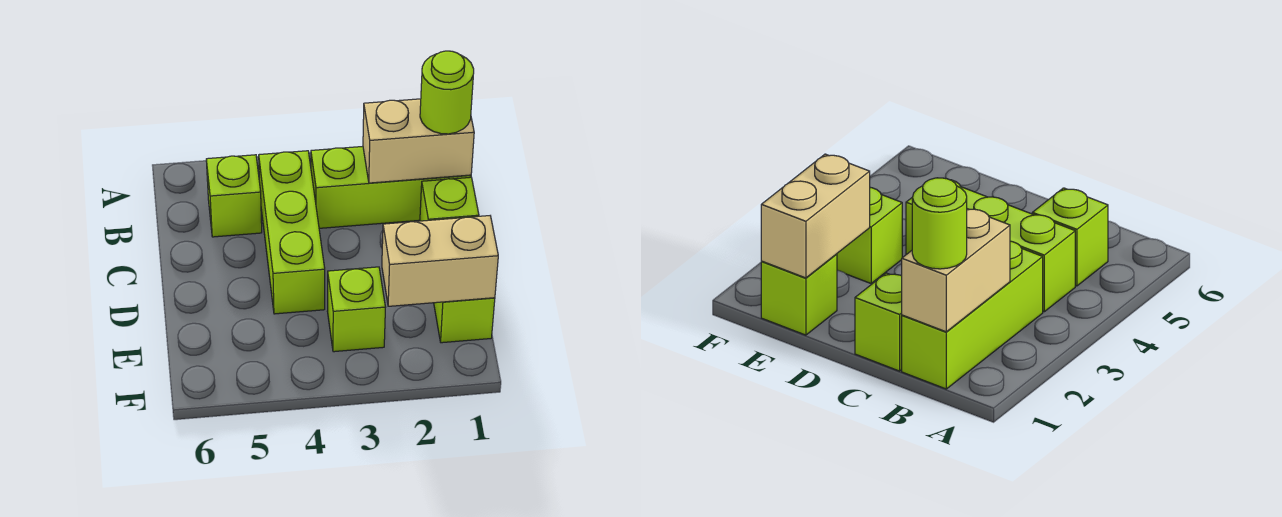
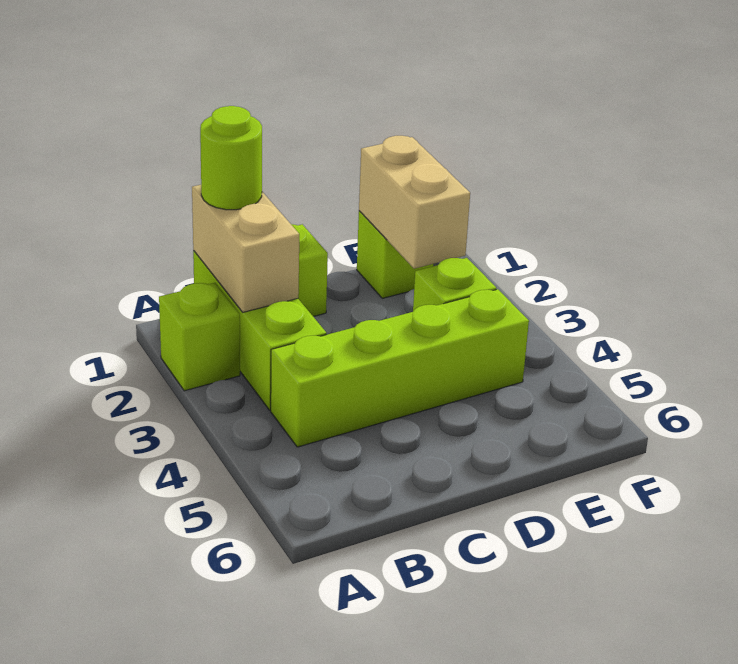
lime brick B4:D4 level 1 -> lime brick B4:E4 level 1
lime brick B5 level 1 -> lime brick A2 level 1

